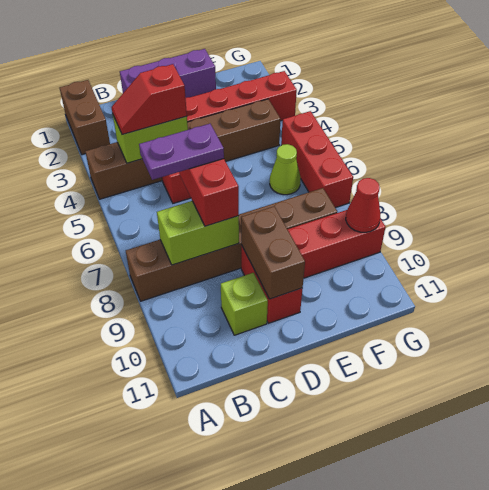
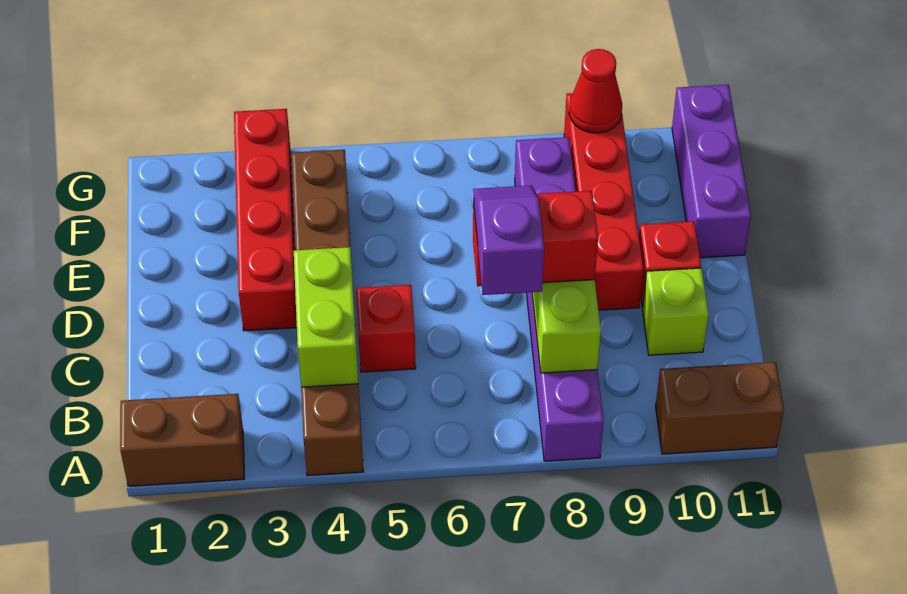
brown brick A8:F8 level 1 -> purple brick A8:F8 level 1
red slope B4:C4 level 3 top C -> none
purple plate B7:C7 level 4 -> purple slope B7:C7 level 4 top B
purple brick C1:E1 level 1 -> purple brick E11:G11 level 1
brown brick D9:D10 level 2 -> brown brick A10:A11 level 1
lime cone F6 level 1 -> none
red brick G5:G7 level 1 -> none

